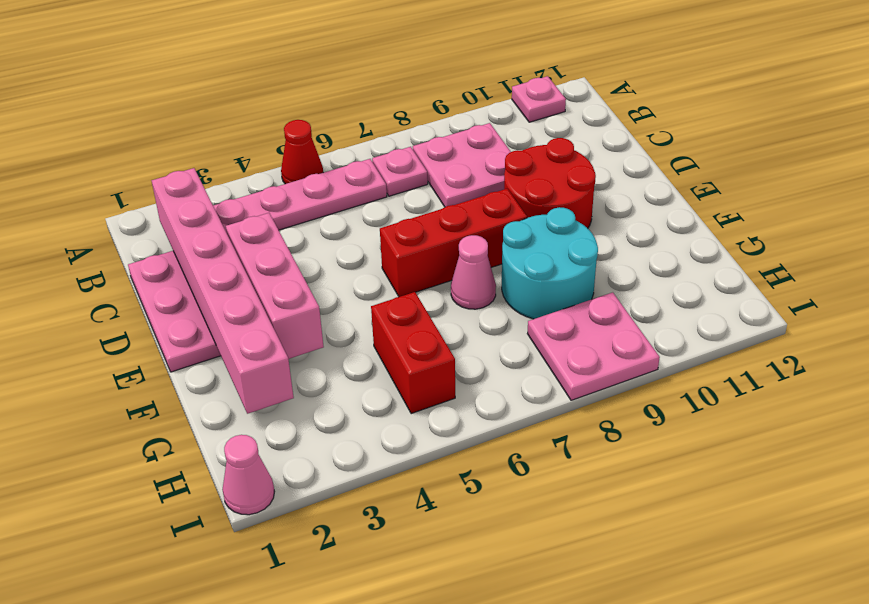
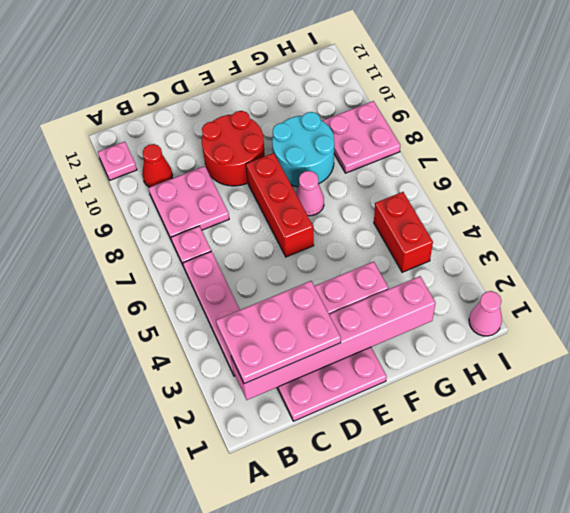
red cone A5 level 1 -> red cone B10 level 1
none -> pink plate B2:D3 level 3
red brick G5:H5 level 1 -> red brick H4:H5 level 1

